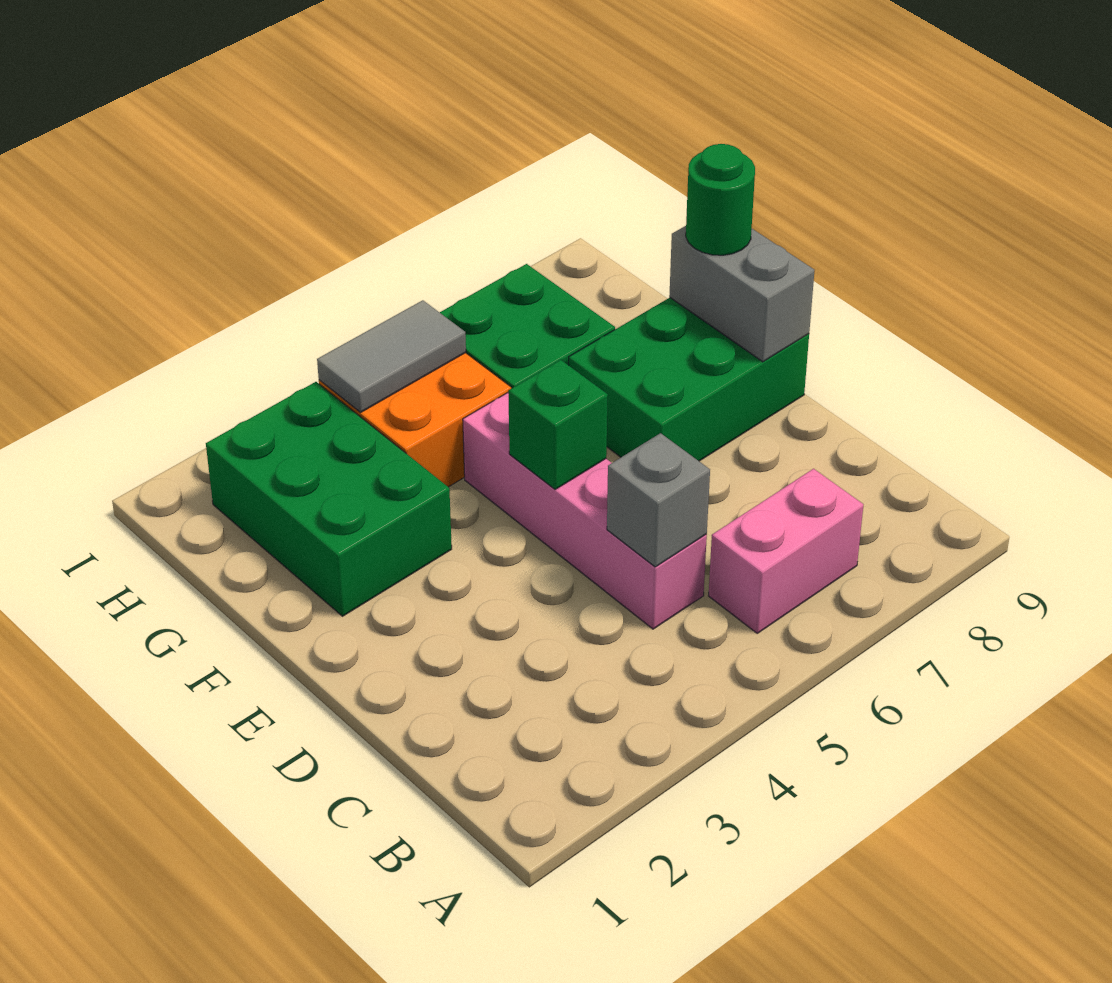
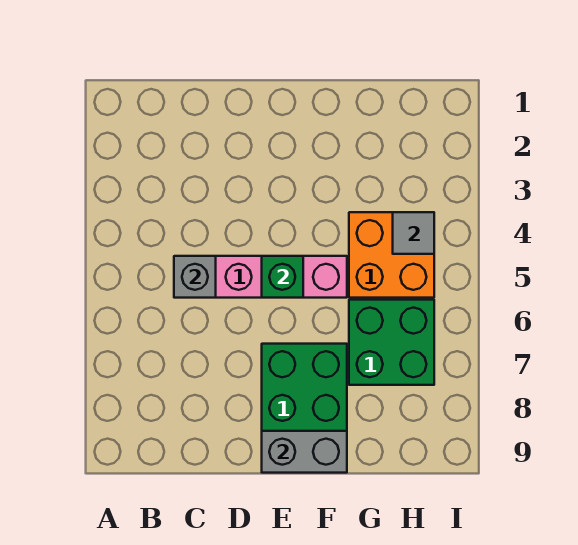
pink brick B6:B7 level 1 -> none
green brick F2:H3 level 1 -> none
green round brick F9 level 3 -> none
grey tile H4:H5 level 2 -> grey tile H4 level 2

